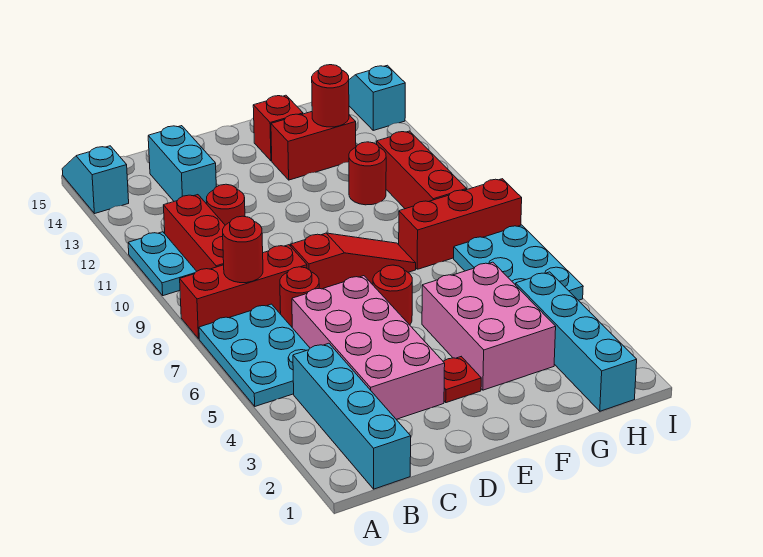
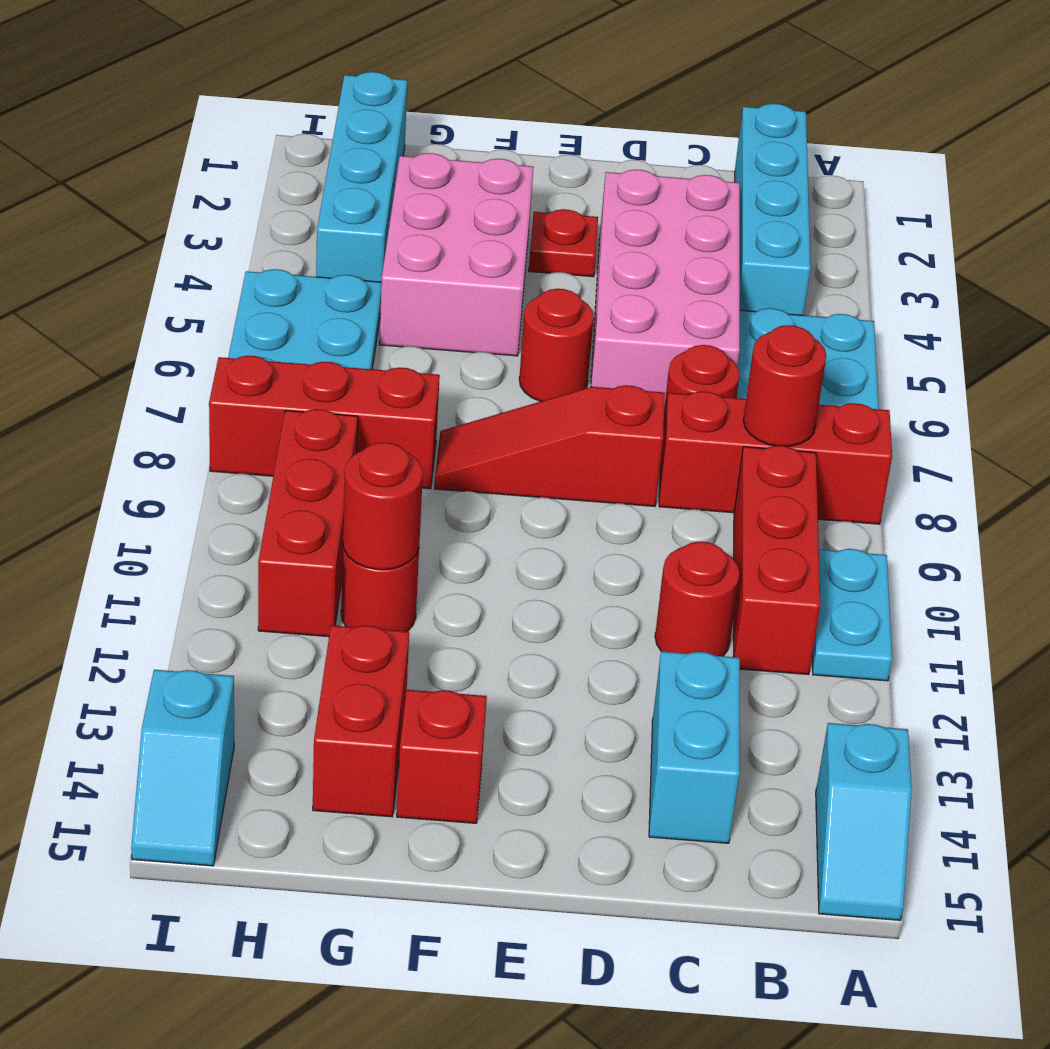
red brick F13:G13 level 1 -> red brick G13:G14 level 1
red round brick G13 level 2 -> red round brick G11 level 2

